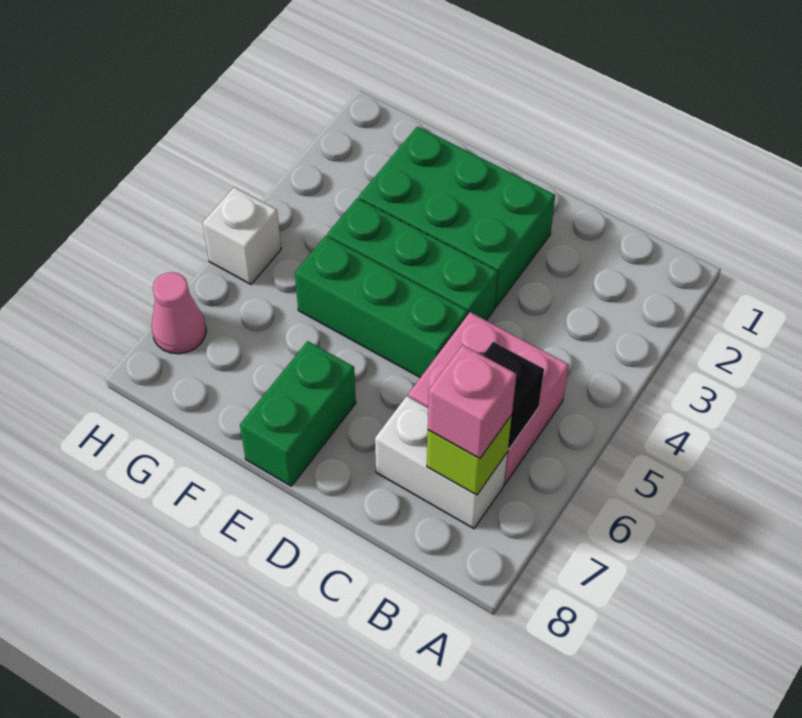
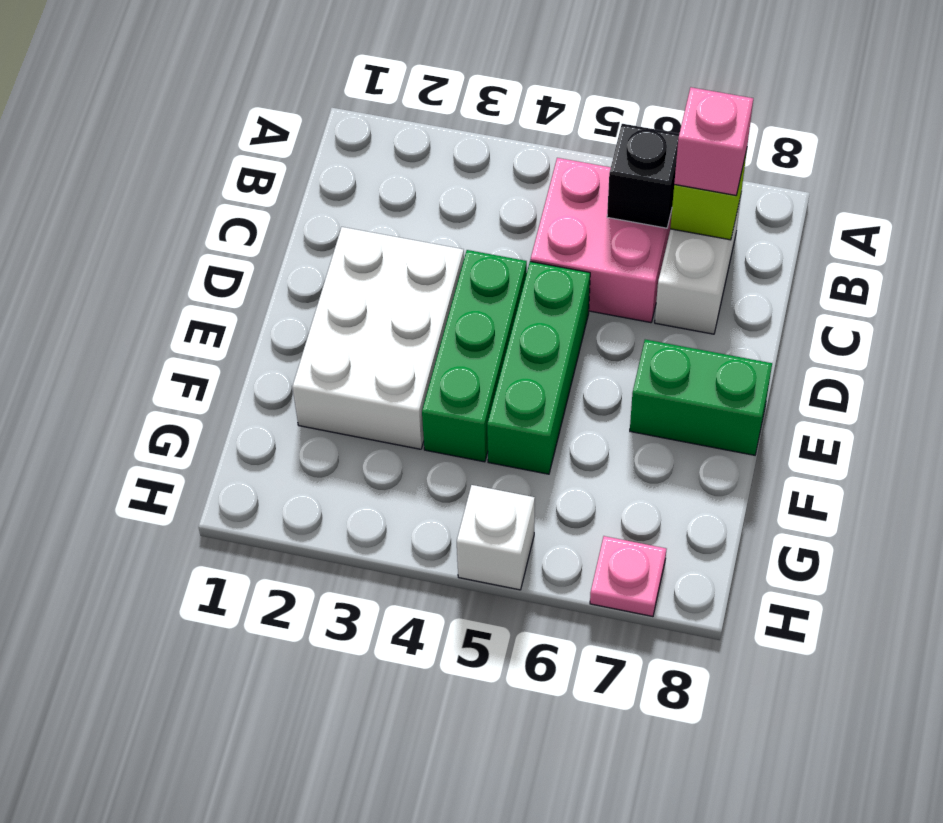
green brick D2:F3 level 1 -> white brick D2:F3 level 1
pink cone H7 level 1 -> pink plate H7 level 1

